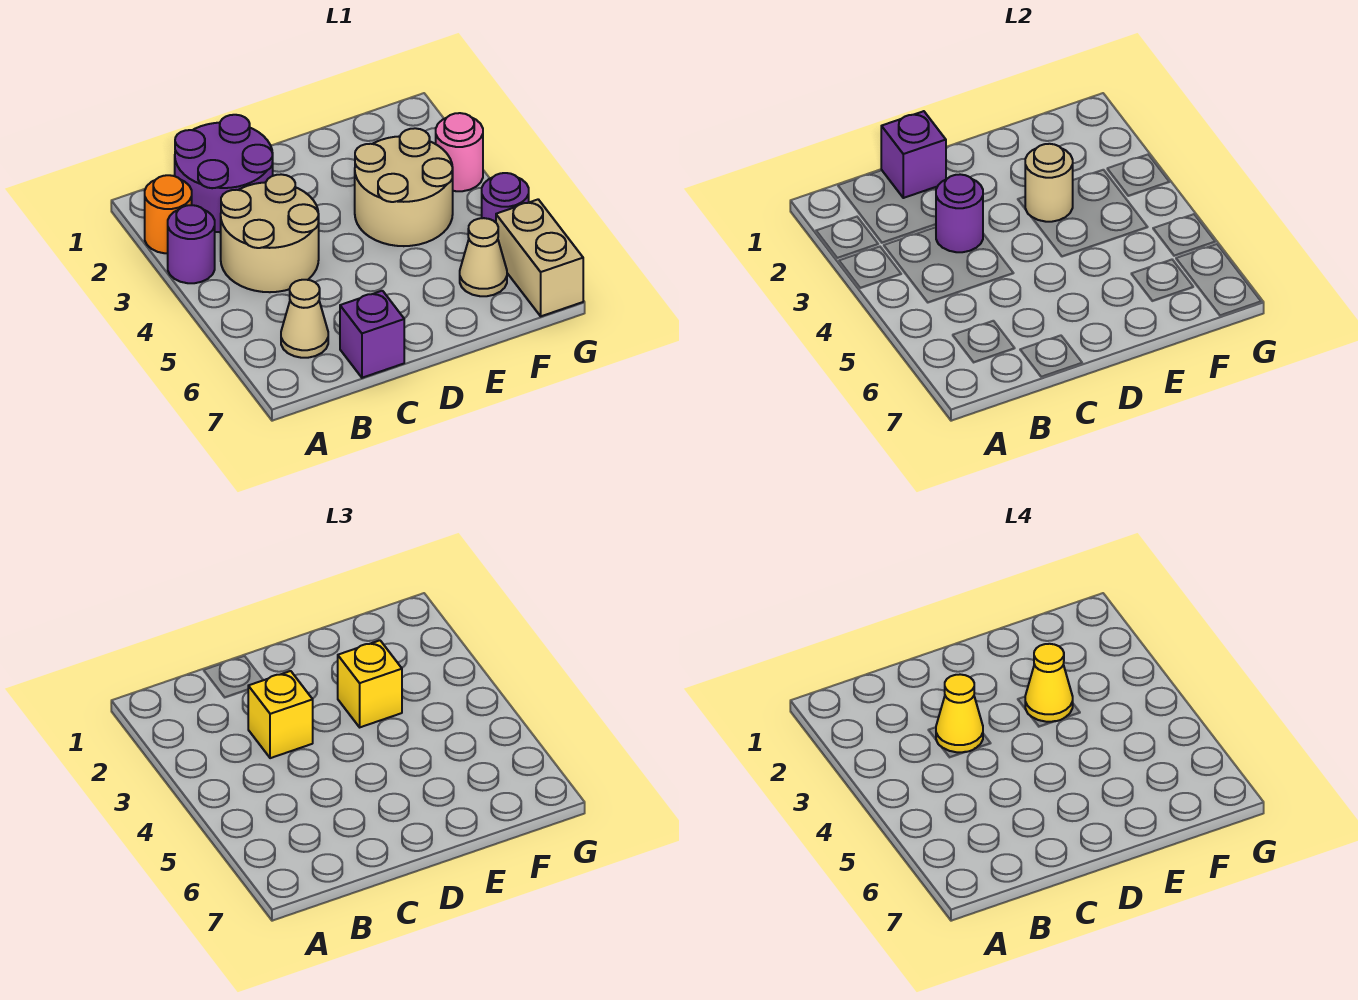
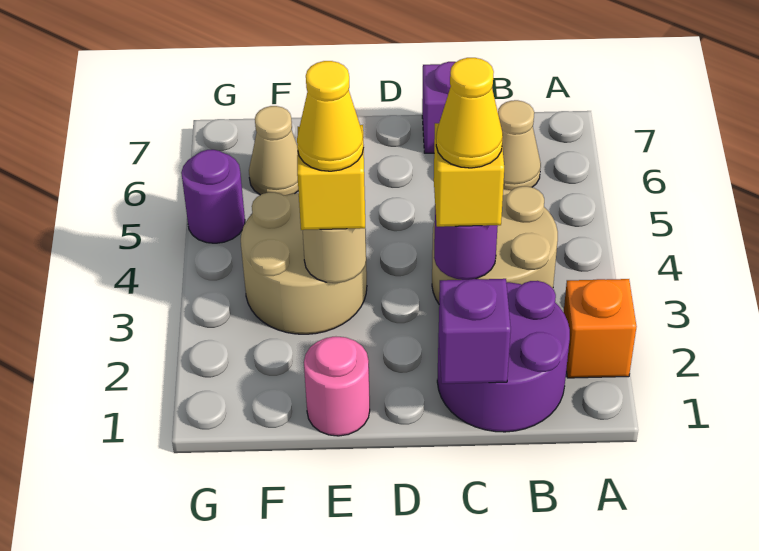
orange round brick A2 level 1 -> orange brick A2 level 1
purple round brick A3 level 1 -> none
pink round brick G3 level 1 -> pink round brick E1 level 1
tan brick G6:G7 level 1 -> none

